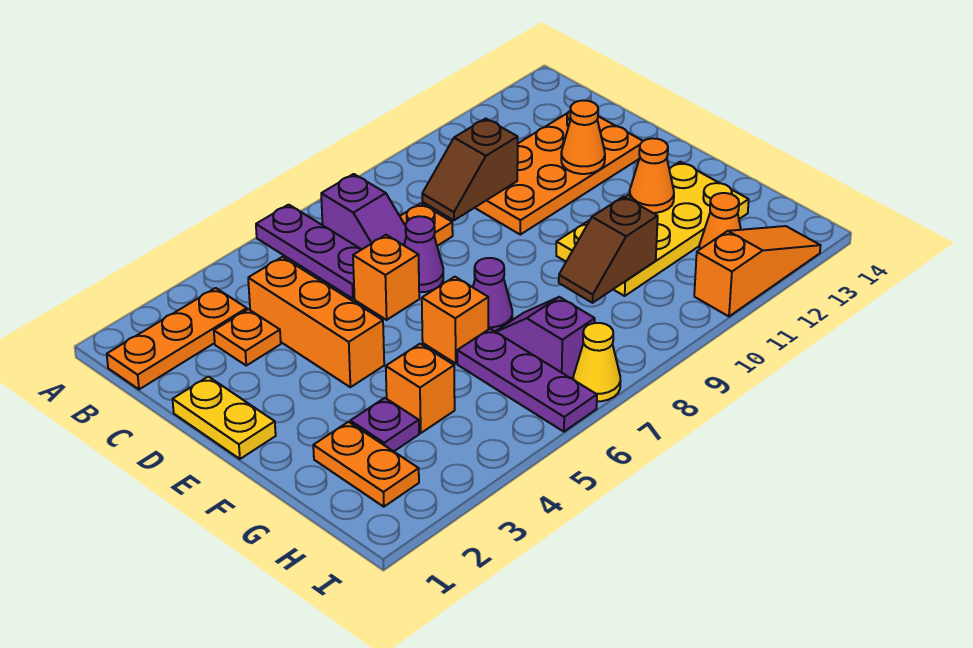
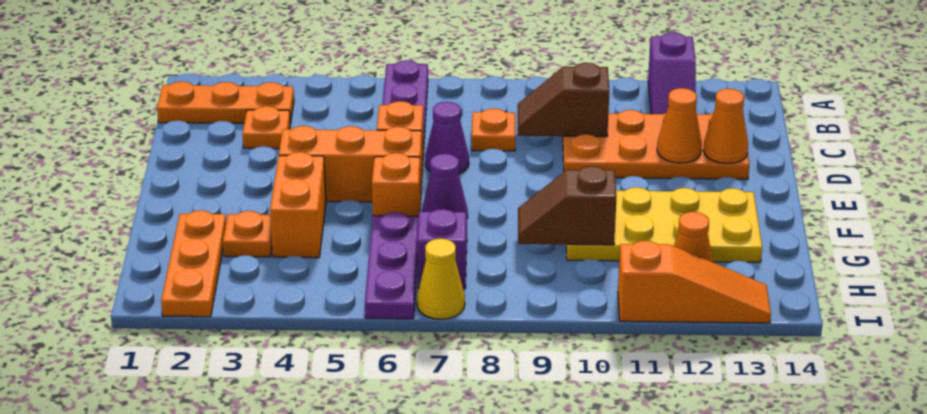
purple slope B7:C7 level 1 top B -> purple slope A12:B12 level 1 top A
orange brick C4:E4 level 1 -> orange brick E4:E6 level 1
yellow plate D1:E1 level 1 -> none
orange cone F12 level 2 -> orange cone D13 level 2
orange plate G2:H2 level 1 -> orange plate G2:I2 level 1
purple plate G3 level 1 -> orange plate G3 level 1
orange brick G4 level 1 -> orange brick F4:G4 level 1

